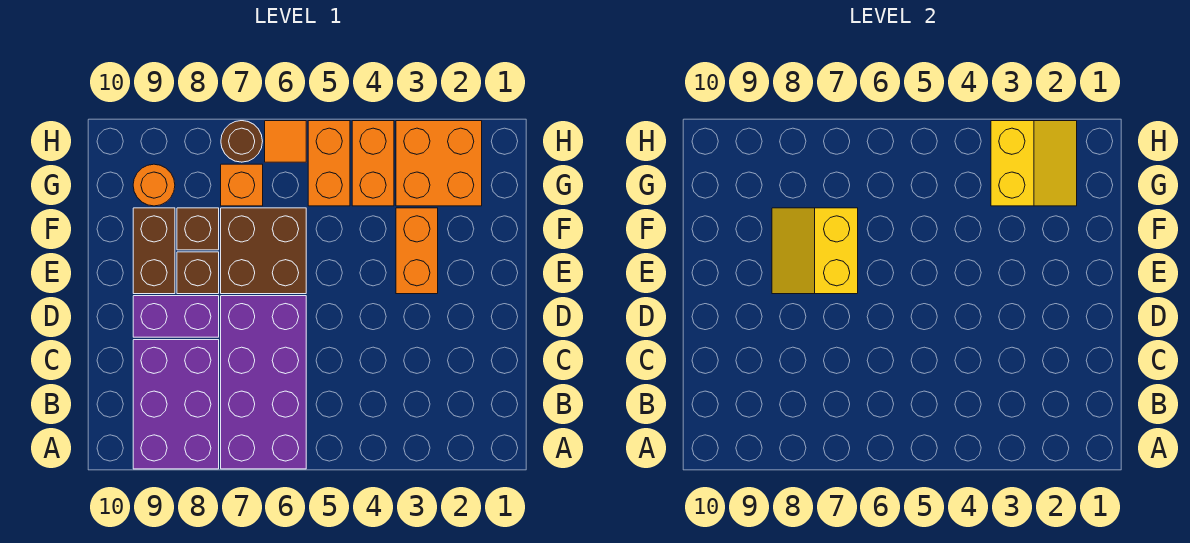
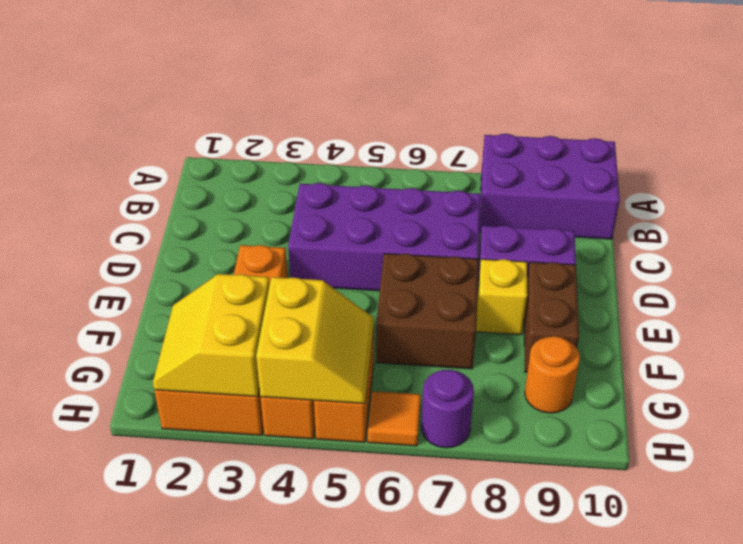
purple brick A6:D7 level 1 -> purple brick C4:D7 level 1
purple brick A8:C9 level 1 -> purple brick A8:B10 level 1
yellow slope E7:F8 level 2 top 7 -> yellow slope G4:H5 level 2 top 4
brown brick E8 level 1 -> yellow brick E8 level 1
brown brick F8 level 1 -> none
orange brick G7 level 1 -> none
brown round brick H7 level 1 -> purple round brick H7 level 1

